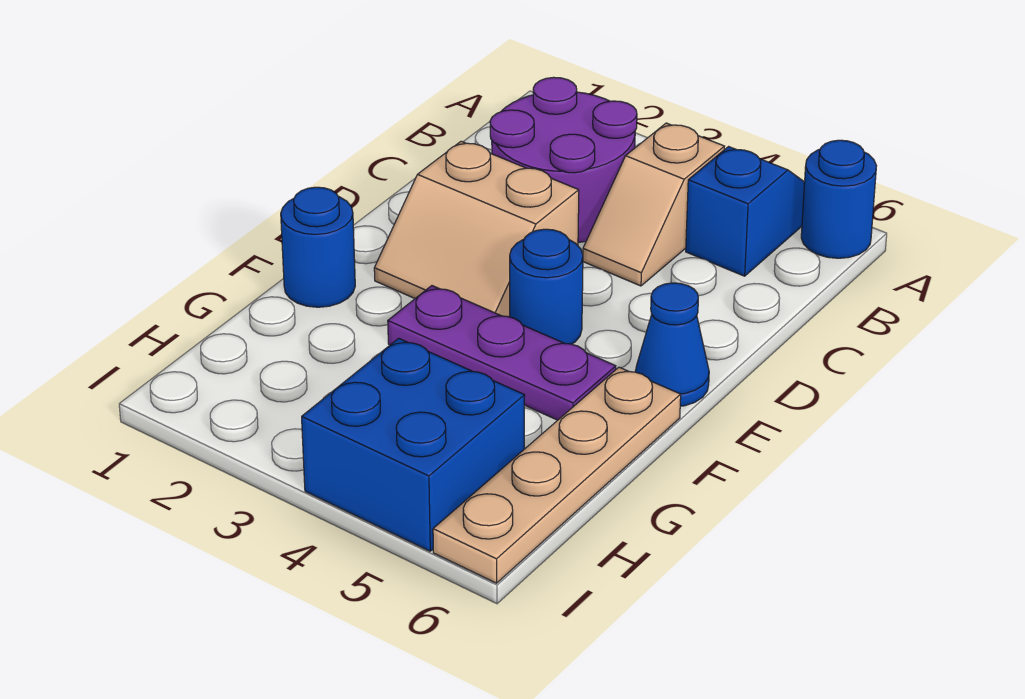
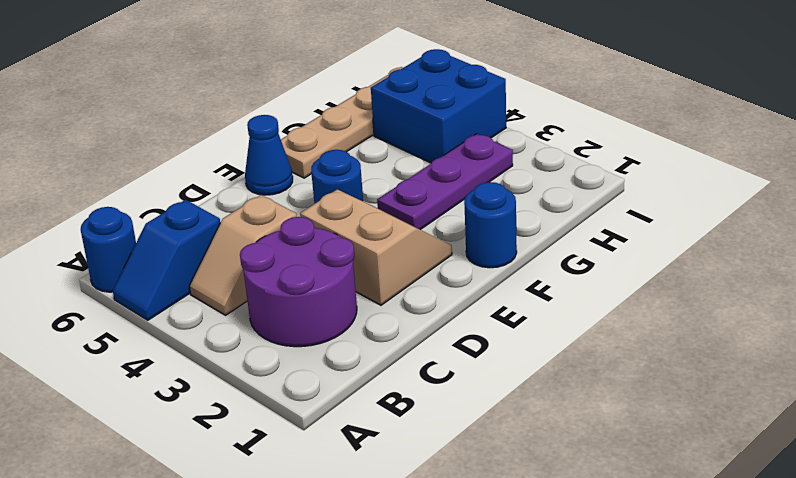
tan slope B4:C4 level 1 top B -> tan slope B4:C4 level 1 top C
purple plate F3:F5 level 1 -> purple plate F3:H3 level 1

